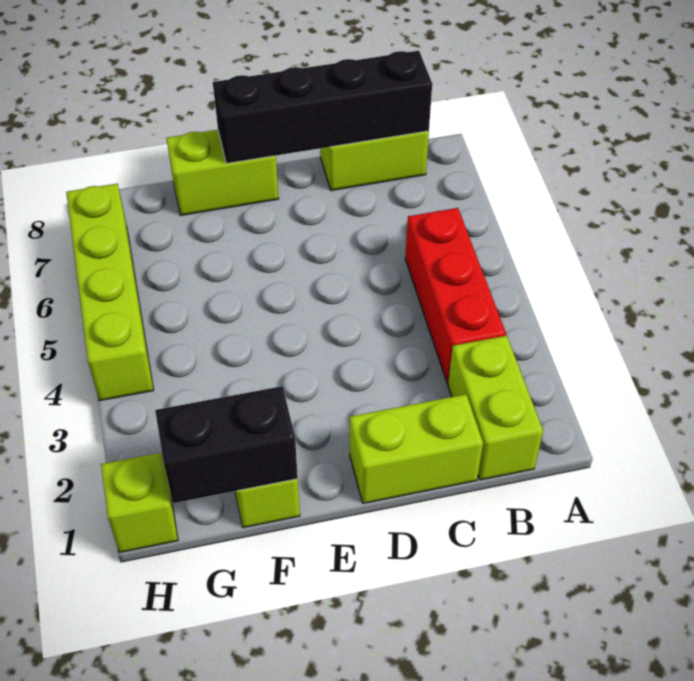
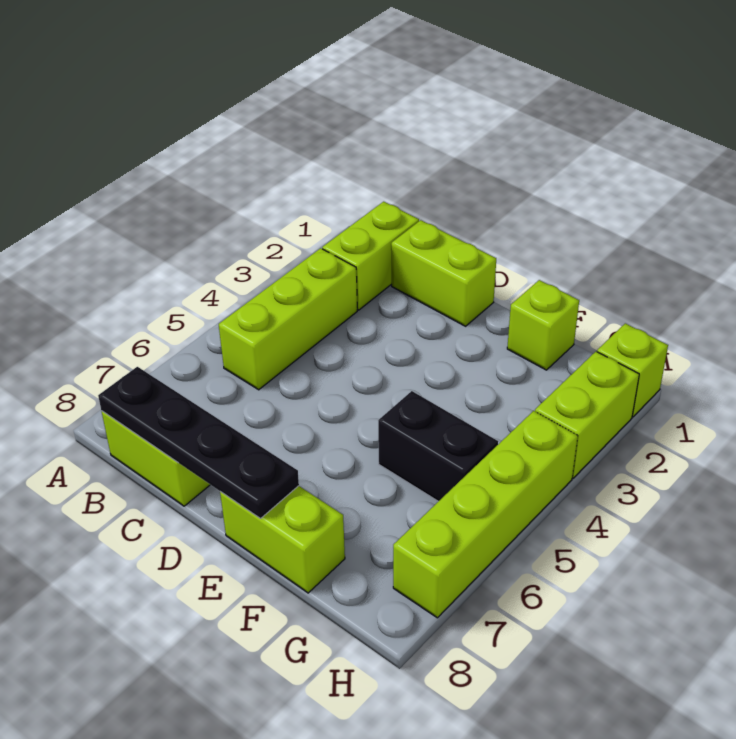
red brick B3:B5 level 1 -> lime brick B3:B5 level 1
black brick B8:E8 level 2 -> black plate B8:E8 level 2
black brick F1:G1 level 2 -> black brick F5:G5 level 1
none -> lime brick H2:H3 level 1

